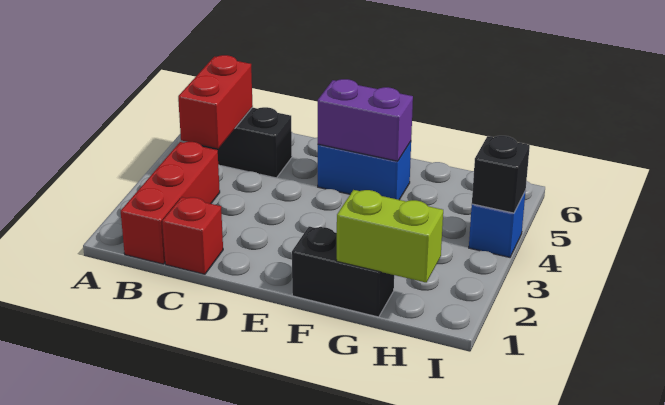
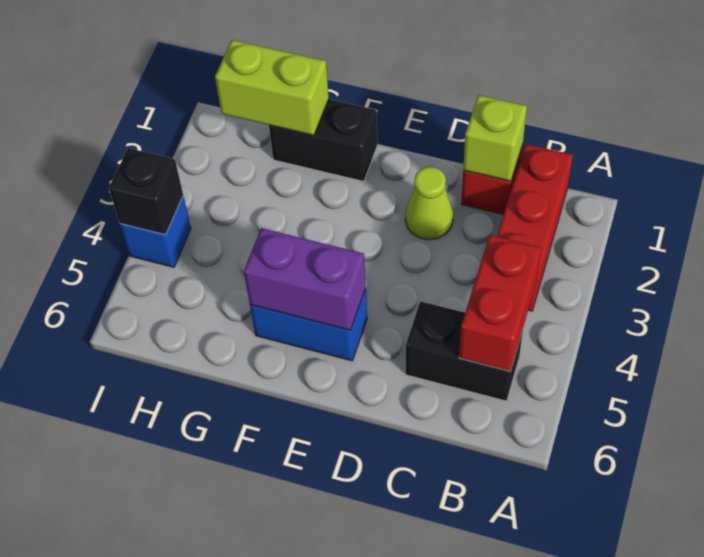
none -> lime brick C1 level 2
none -> lime cone D2 level 1

